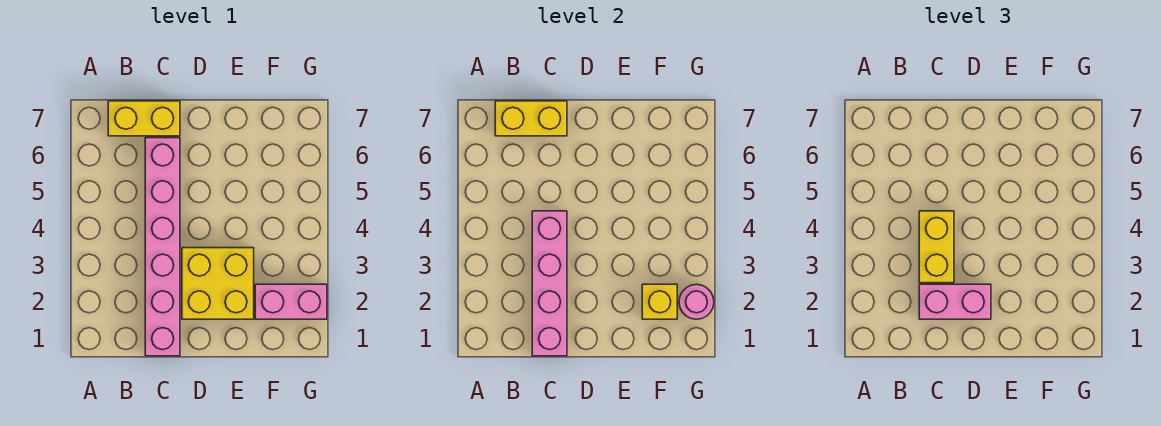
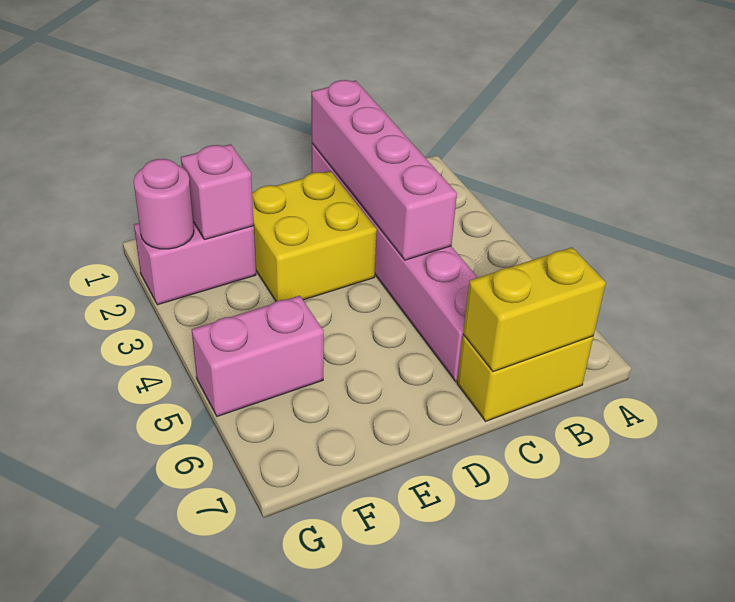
pink brick C2:D2 level 3 -> pink brick F5:G5 level 1
yellow brick C3:C4 level 3 -> none
yellow brick F2 level 2 -> pink brick F2 level 2

